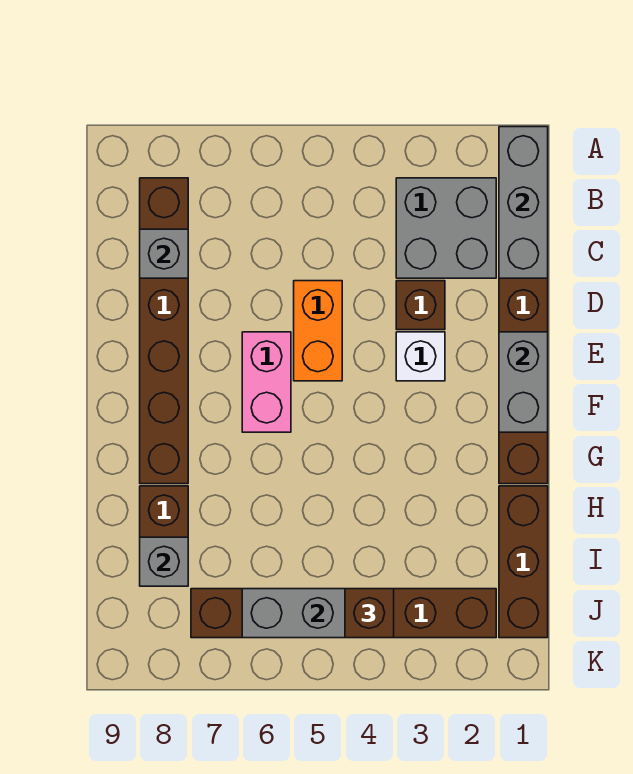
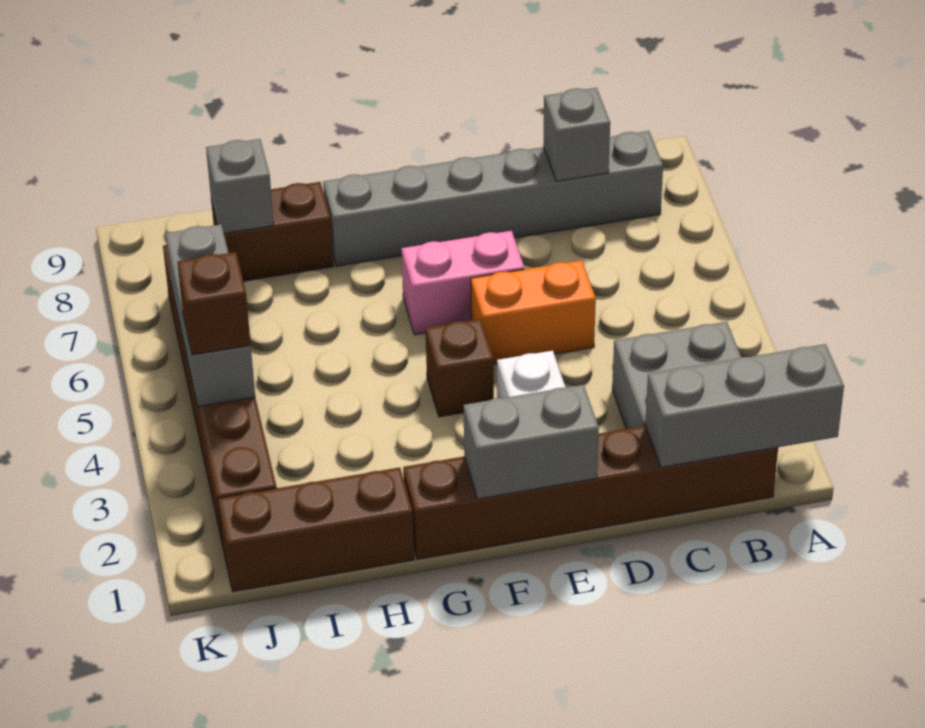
brown brick B8:G8 level 1 -> grey brick B8:G8 level 1
brown brick D3 level 1 -> brown brick F4 level 1

